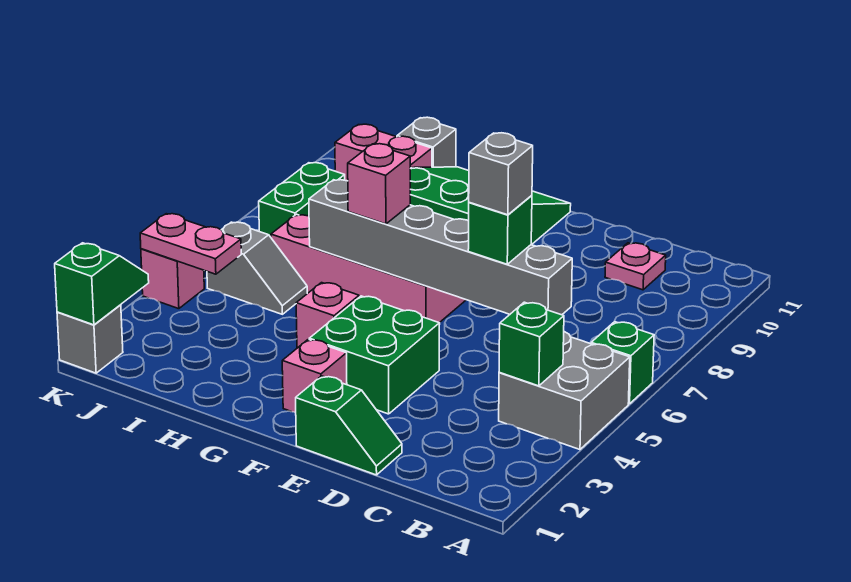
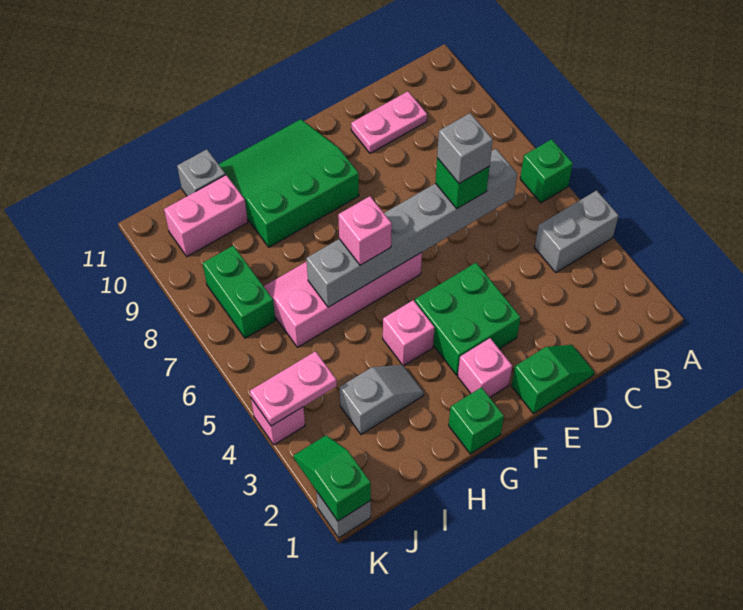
grey brick A4:B5 level 1 -> grey brick A4:B4 level 1
green brick B4 level 2 -> green brick G1 level 1
pink plate C10 level 1 -> pink plate C10:D10 level 1
grey slope I5:J5 level 1 top J -> grey slope H3:I3 level 1 top I

